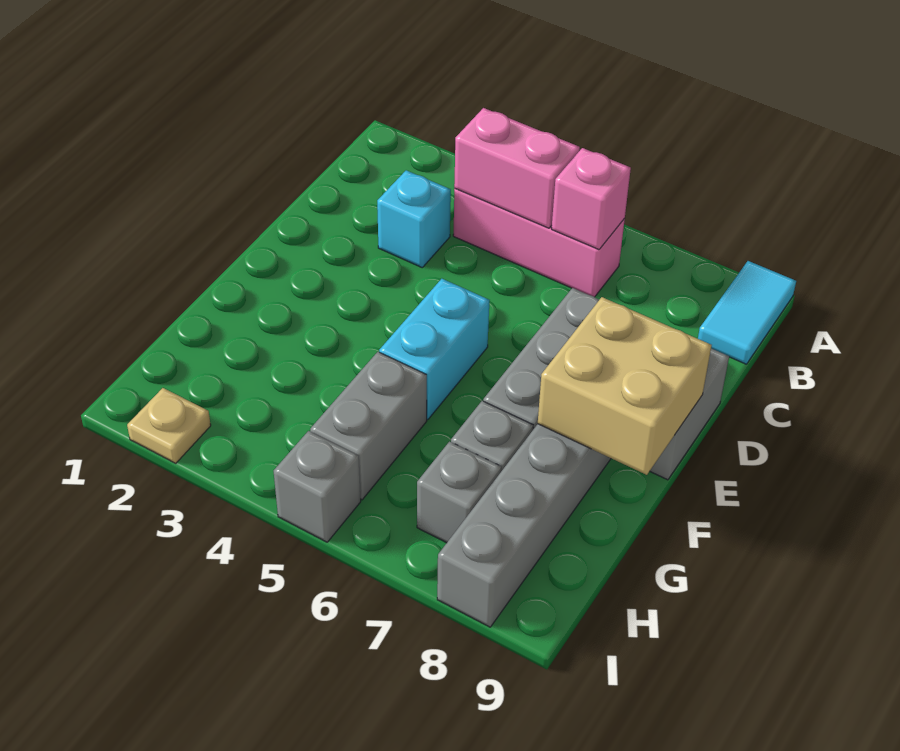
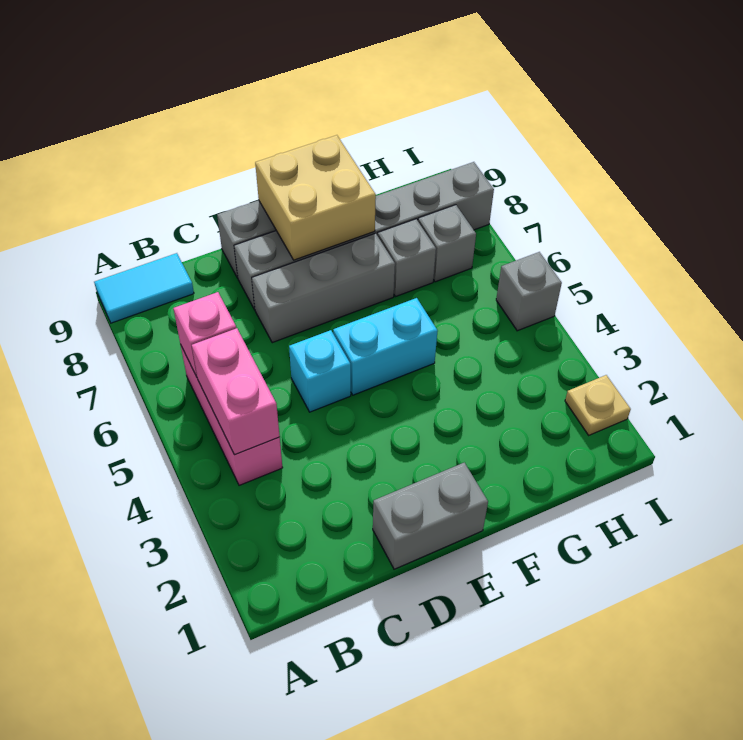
cyan brick C3 level 1 -> cyan brick D5 level 1
grey brick G5:H5 level 1 -> grey brick D1:E1 level 1

